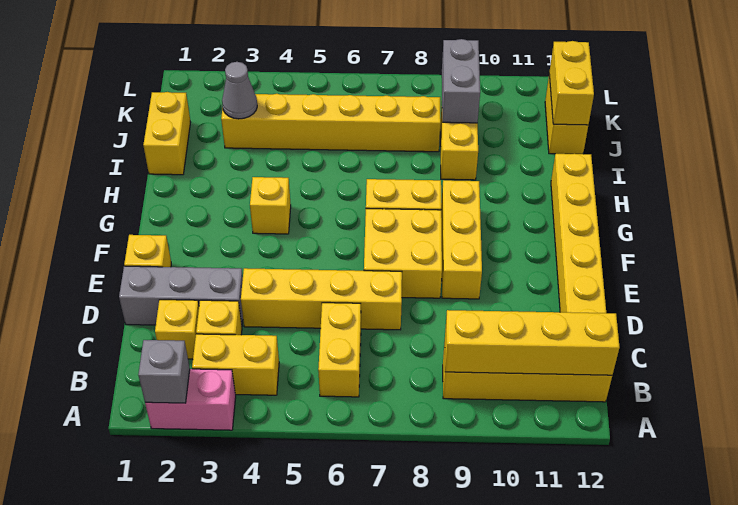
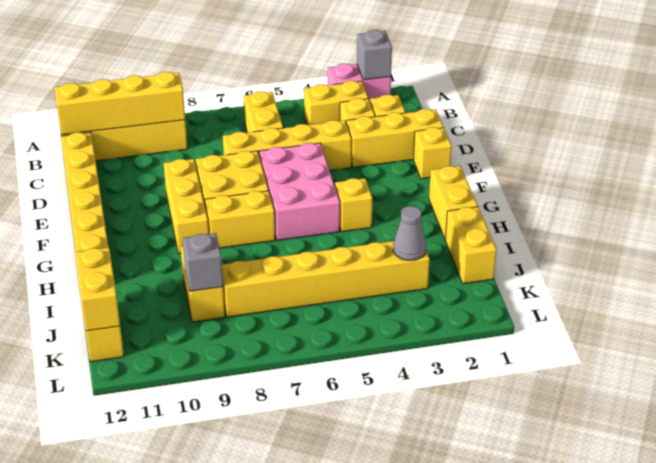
grey brick D1:D3 level 1 -> yellow brick D1:D3 level 1
none -> pink brick E5:G6 level 1
none -> yellow brick G1:H1 level 1
grey brick J9:K9 level 2 -> grey brick J9 level 2

